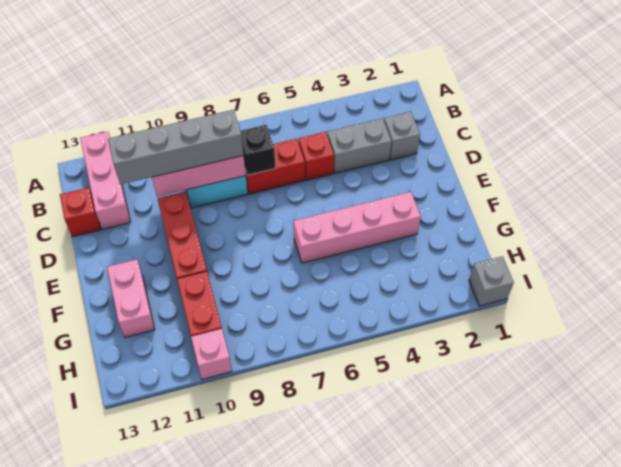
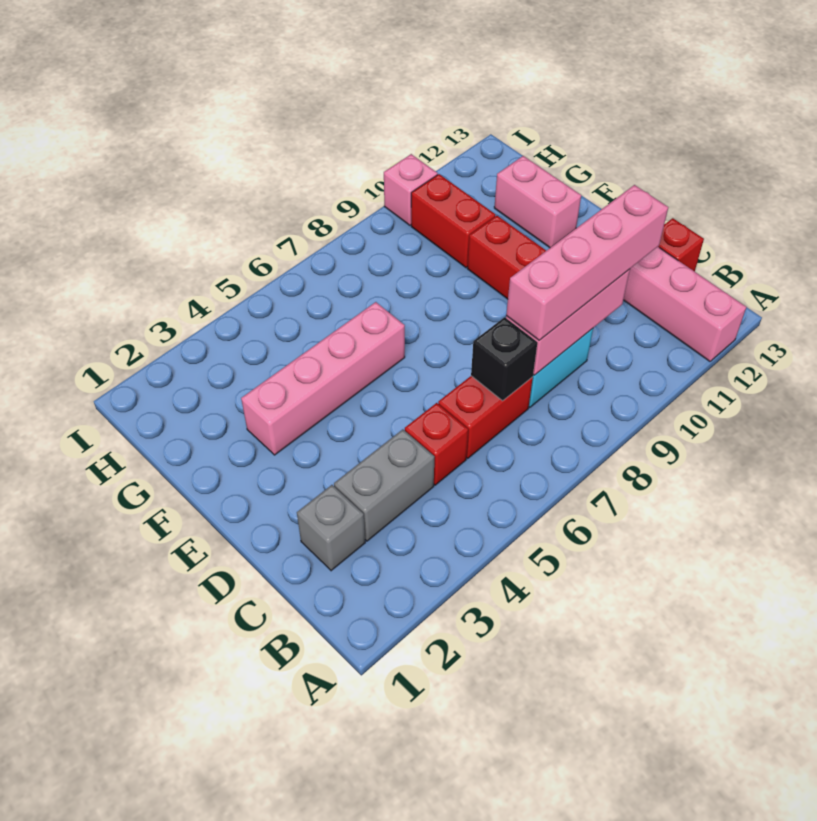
grey brick C8:C11 level 3 -> pink brick C8:C11 level 3
grey brick I1 level 1 -> none

